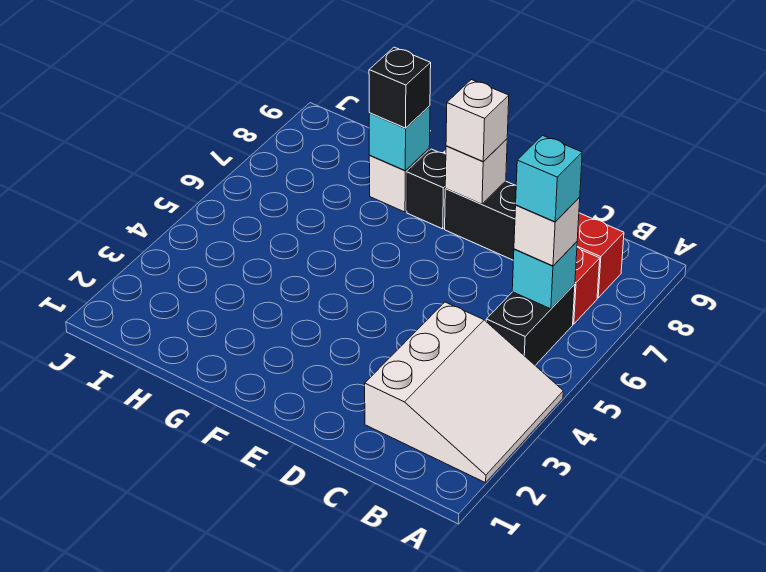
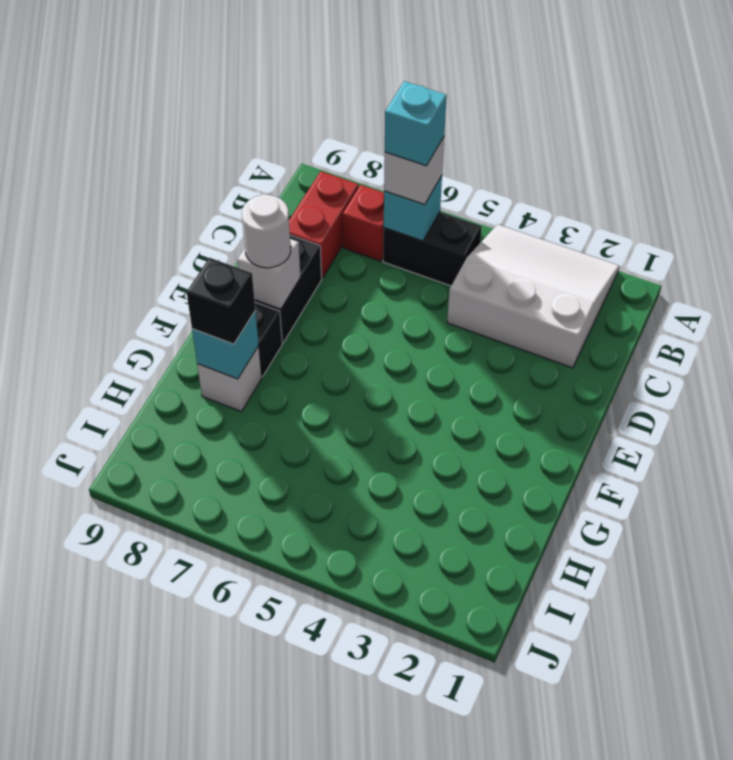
white brick E8 level 3 -> white round brick E8 level 3

